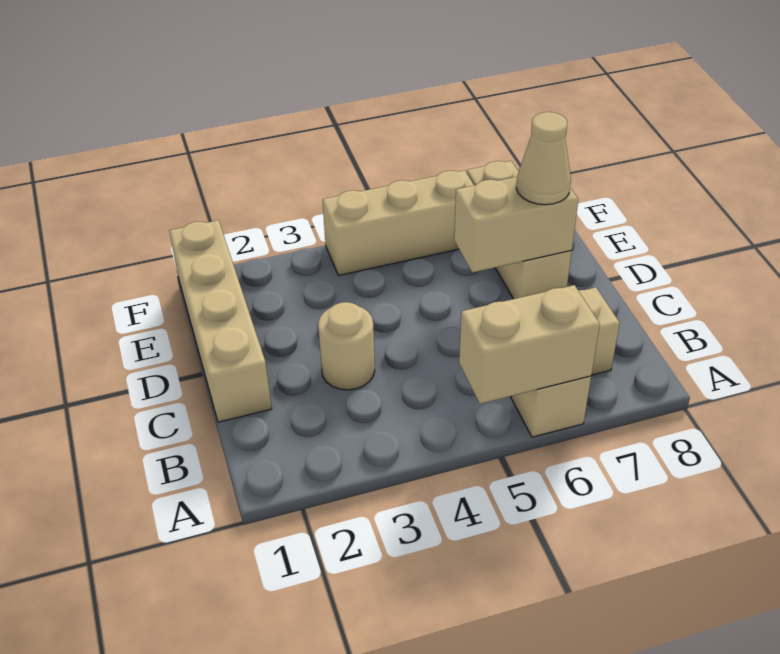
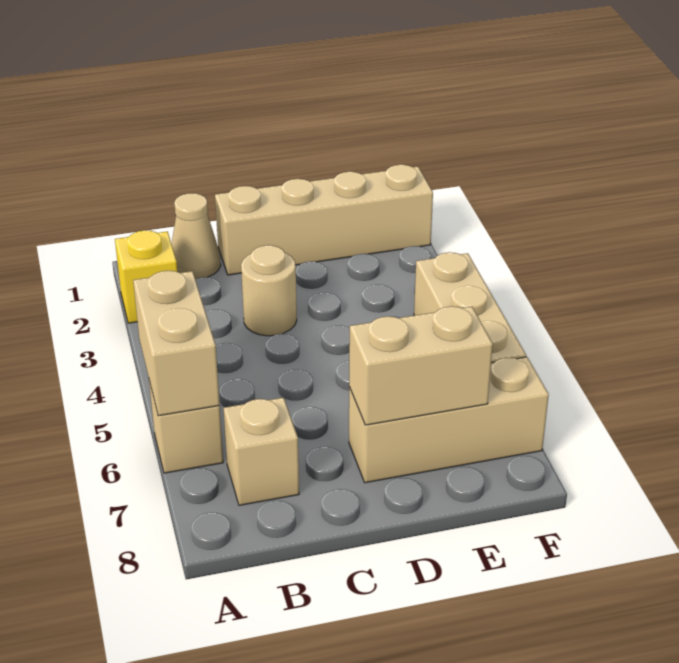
none -> yellow brick A2 level 1
tan brick D6:D7 level 2 -> tan brick D7:E7 level 2
tan cone D7 level 3 -> tan cone B1 level 1

